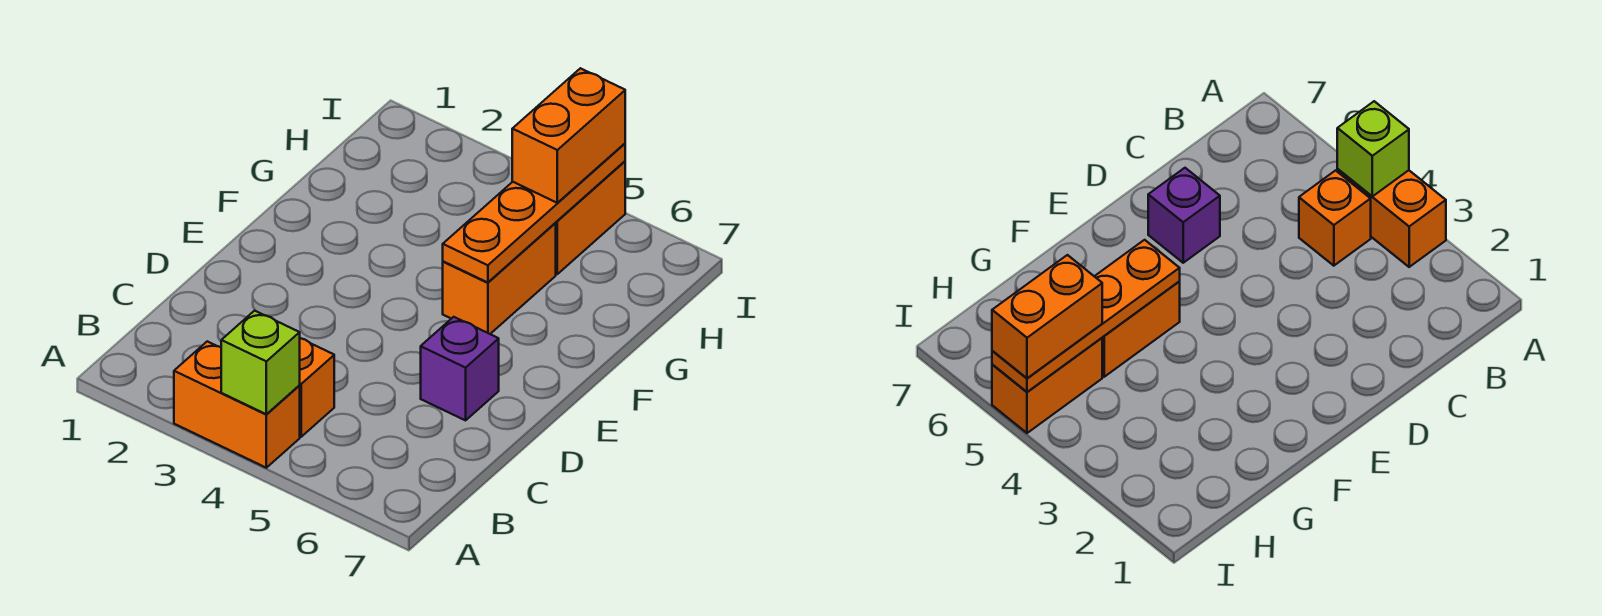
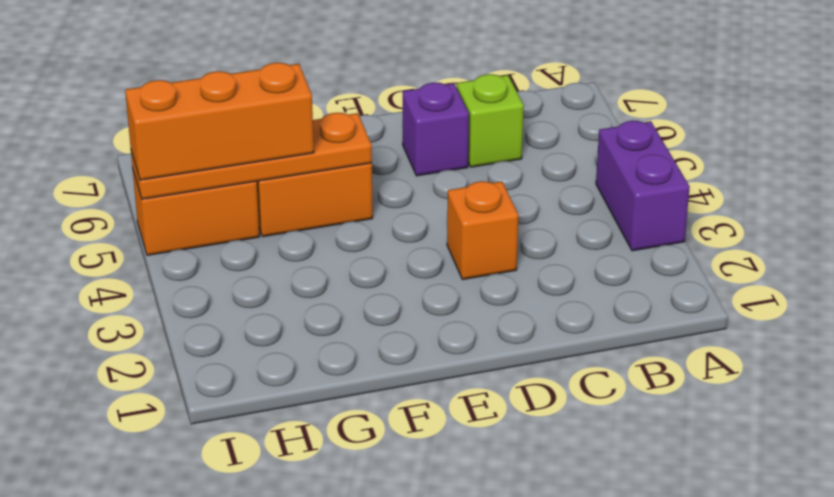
orange brick A3:A4 level 1 -> purple brick A3:A4 level 1
lime brick A4 level 2 -> lime brick C6 level 1
orange brick B4 level 1 -> orange brick D3 level 1
orange brick H5:I5 level 3 -> orange brick G5:I5 level 3

